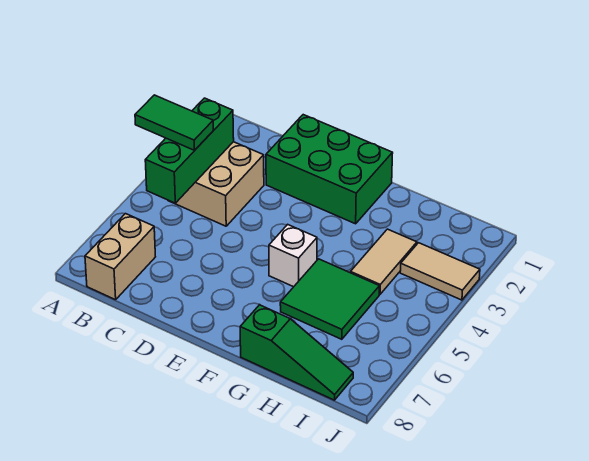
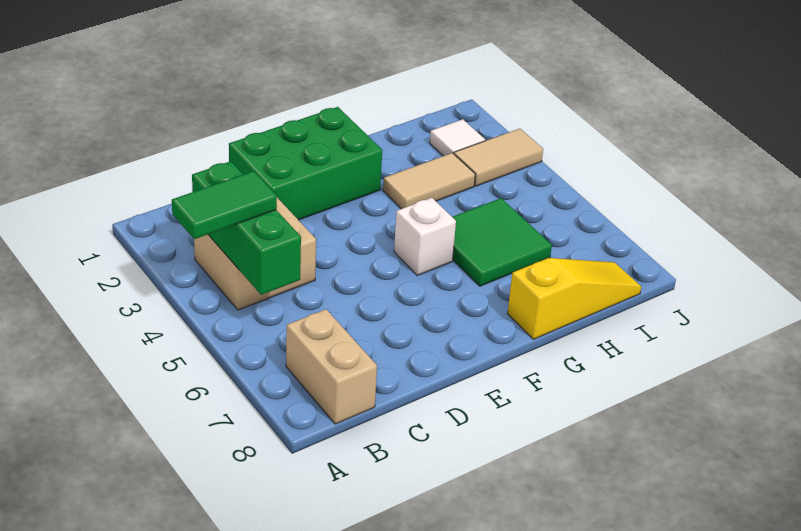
green slope G8:I8 level 1 top G -> yellow slope G8:I8 level 1 top G
tan tile H3:H4 level 1 -> tan tile G3:H3 level 1
none -> white tile I2 level 1

